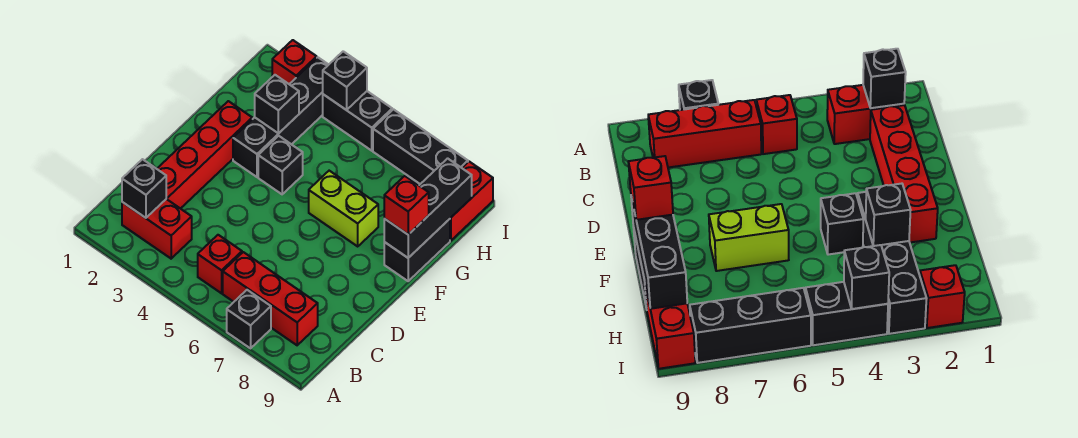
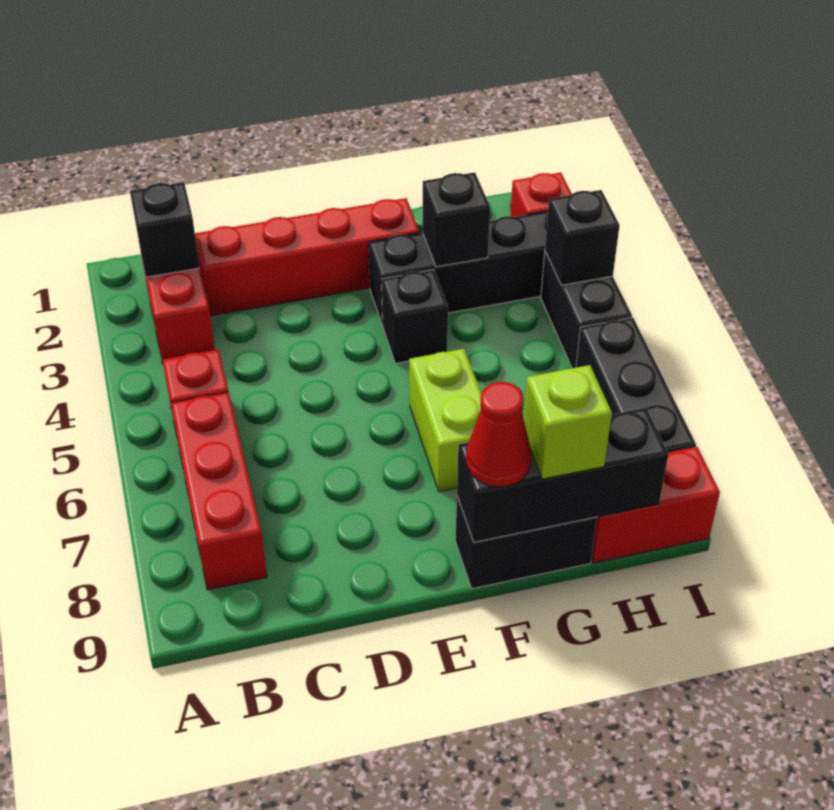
black brick A7 level 1 -> none
red brick F9 level 3 -> red cone F9 level 3
none -> lime brick G9 level 3

